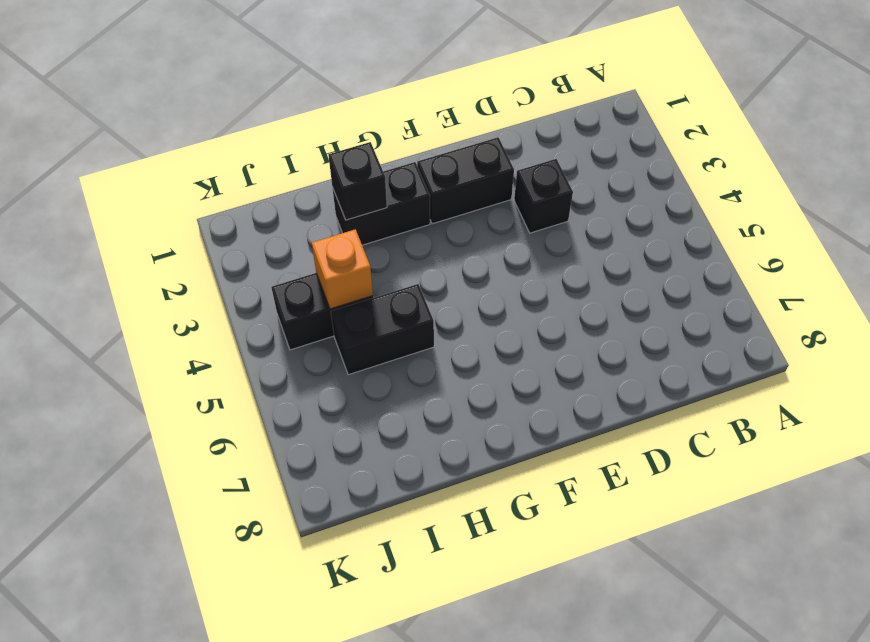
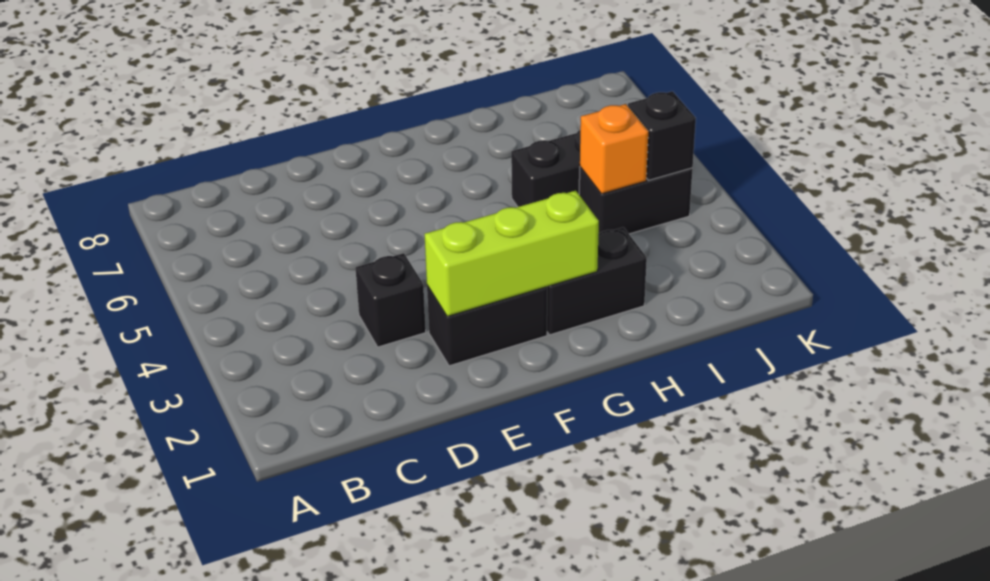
none -> lime brick E2:G2 level 2
black brick H2 level 2 -> black brick J4 level 2

